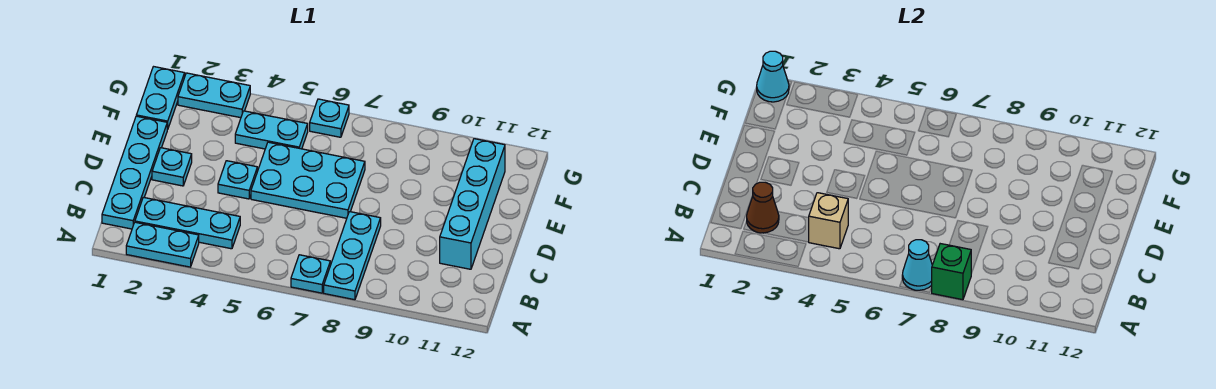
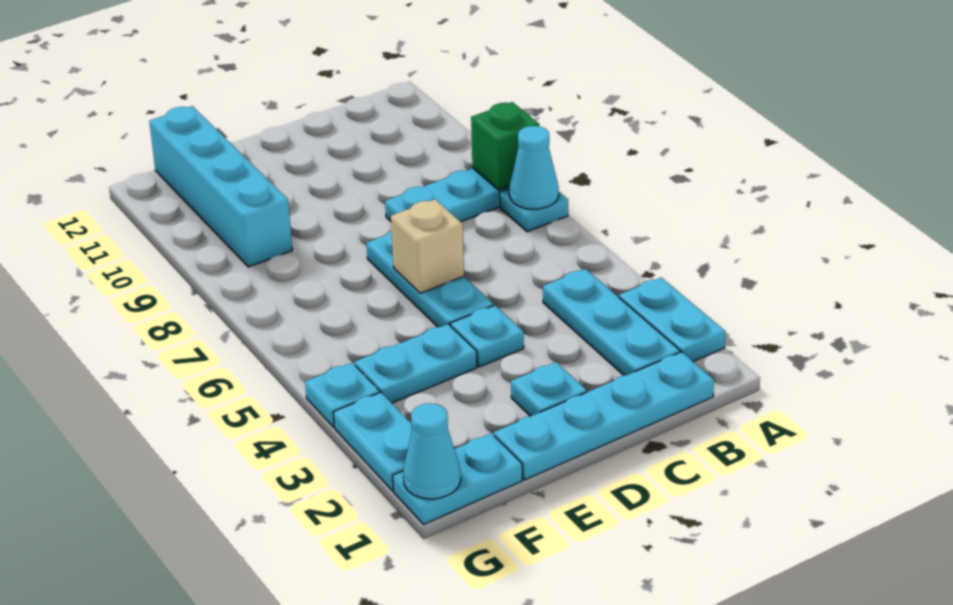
brown cone B2 level 2 -> none
tan brick B4 level 2 -> tan brick D6 level 2
cyan brick C11:F11 level 1 -> cyan brick F9:F12 level 1
cyan plate D5:E7 level 1 -> cyan plate D5:D7 level 1
cyan plate F4:F5 level 1 -> cyan plate E4:F4 level 1
cyan plate G6 level 1 -> cyan plate G4 level 1

